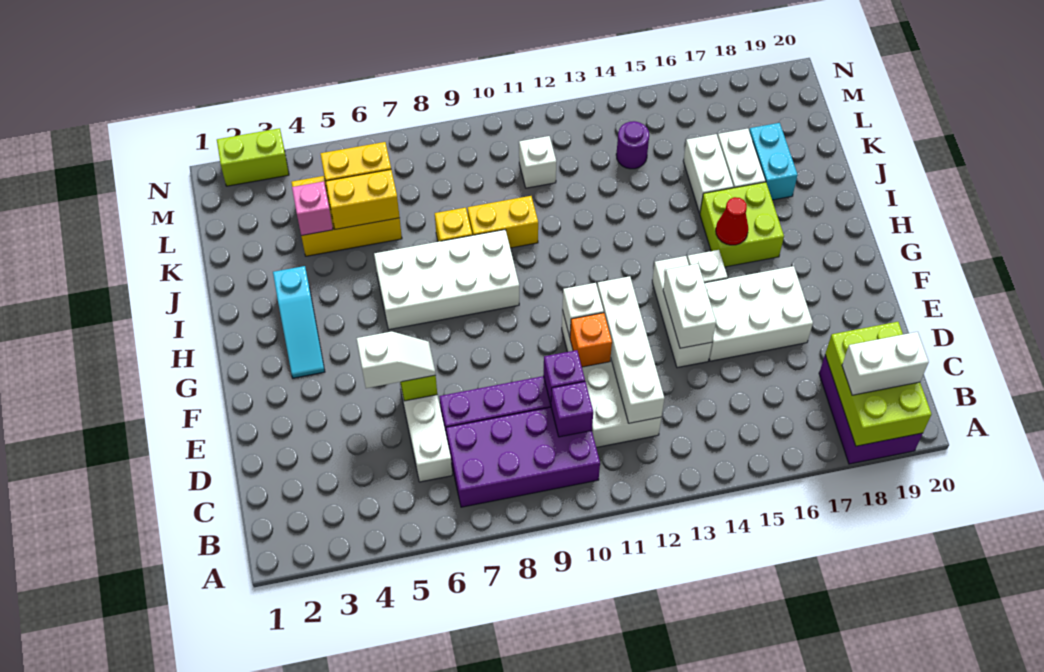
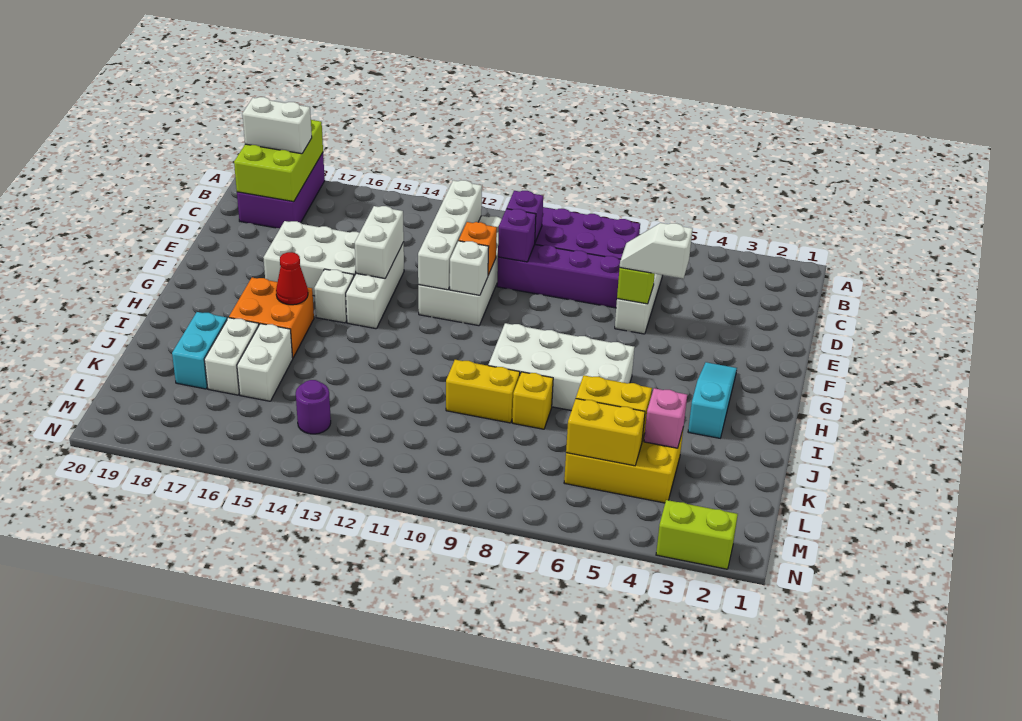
lime brick H16:I17 level 1 -> orange brick H16:I17 level 1
white brick L11 level 1 -> none

